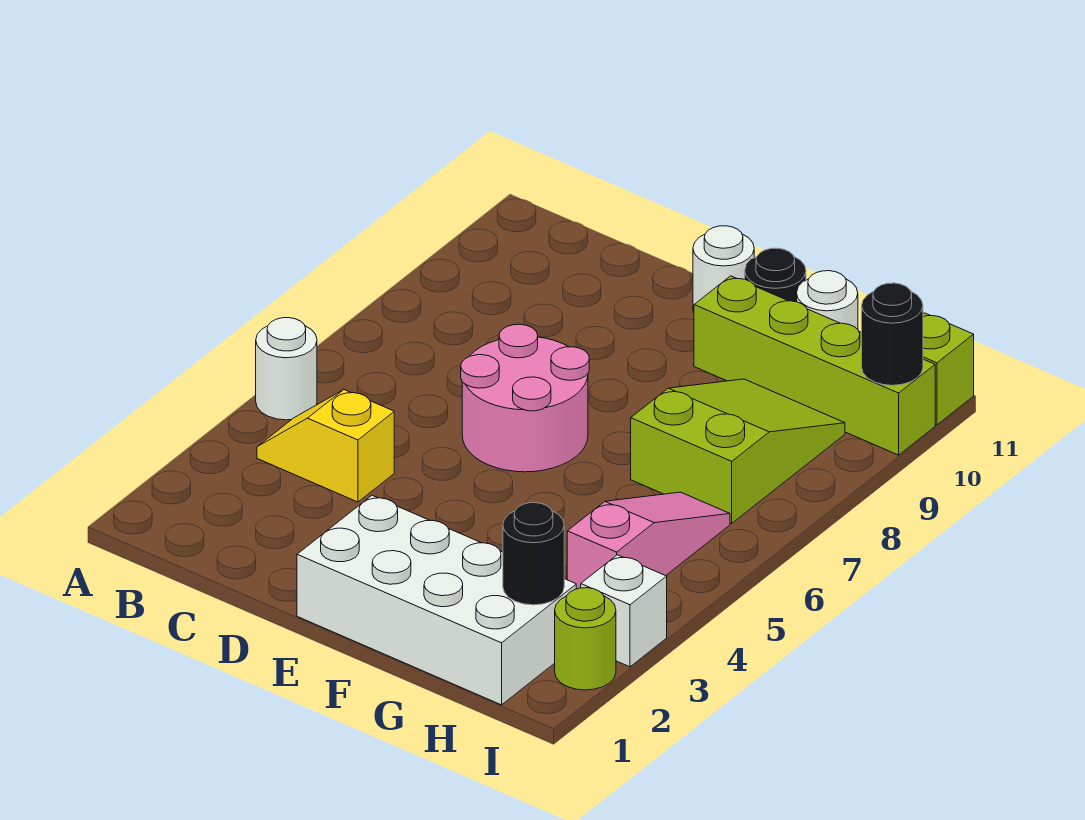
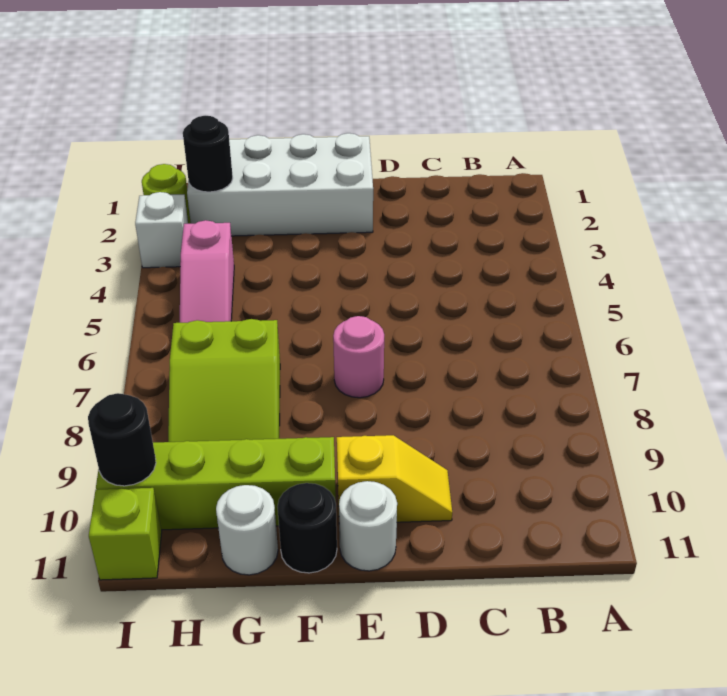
white round brick A5 level 1 -> none
yellow slope B4:C4 level 1 top C -> yellow slope D10:E10 level 1 top E
pink round brick D6:E7 level 1 -> pink round brick E7 level 1

